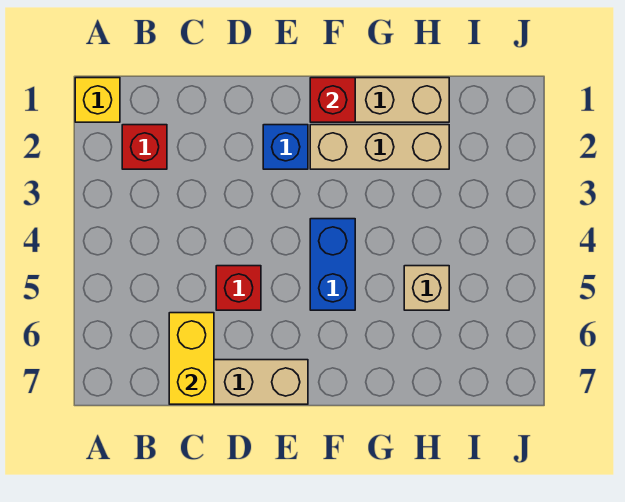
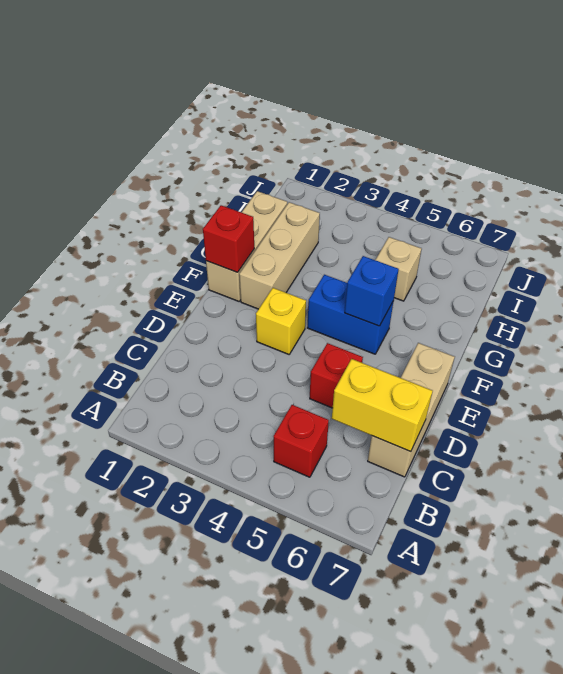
yellow brick A1 level 1 -> yellow brick E3 level 1
red brick B2 level 1 -> red brick B5 level 1
blue brick E2 level 1 -> blue brick F5 level 2

